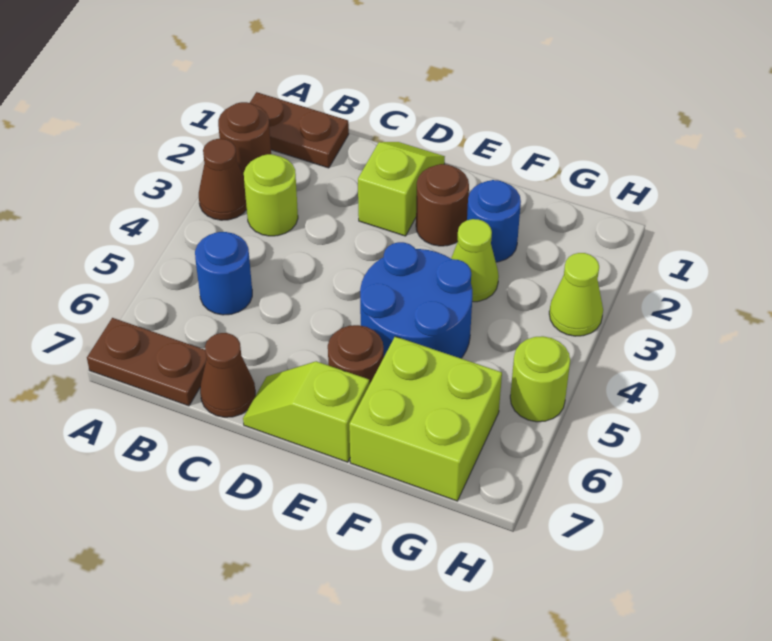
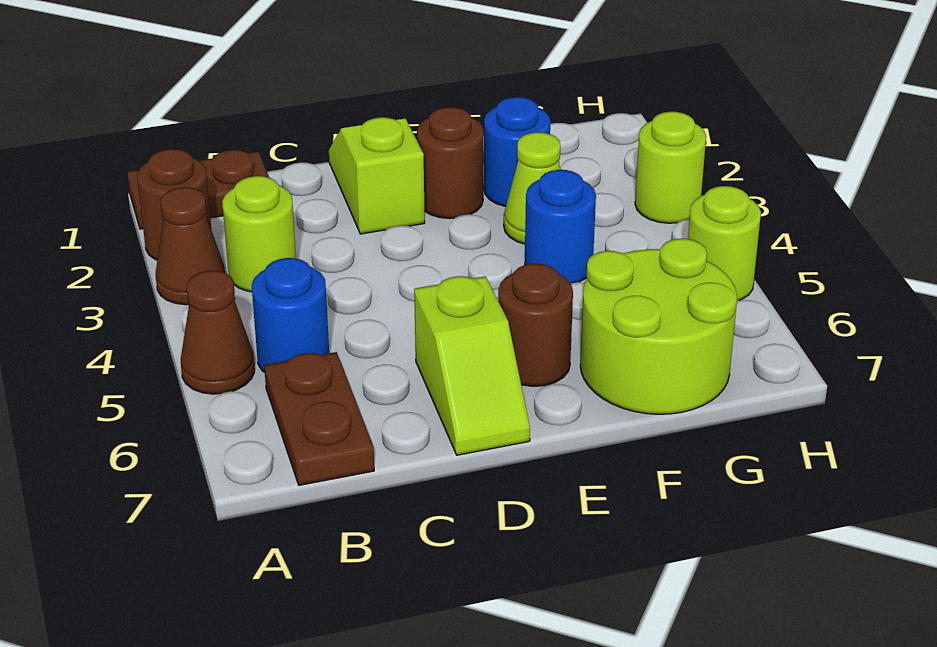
brown plate A7:B7 level 1 -> brown plate B6:B7 level 1
brown cone C7 level 1 -> brown cone A5 level 1
lime slope D7:E7 level 1 top E -> lime slope D6:D7 level 1 top 6
blue round brick E4:F5 level 1 -> blue round brick F4 level 1
lime brick F6:G7 level 1 -> lime round brick F6:G7 level 1
lime cone H3 level 1 -> lime round brick H3 level 1

